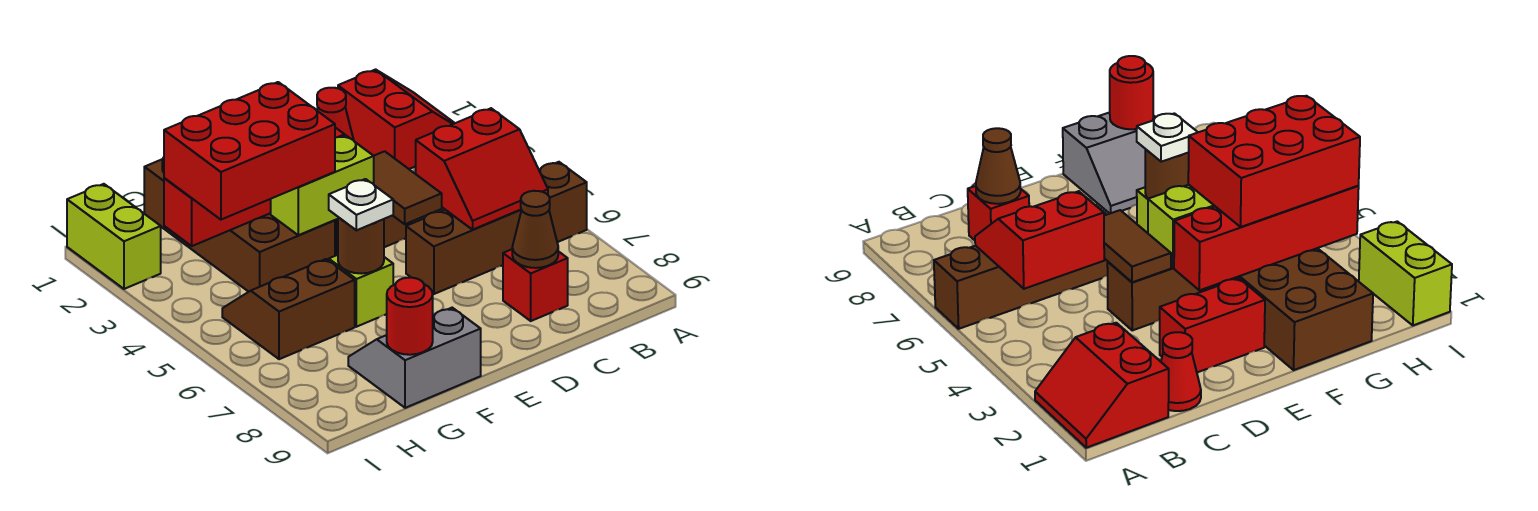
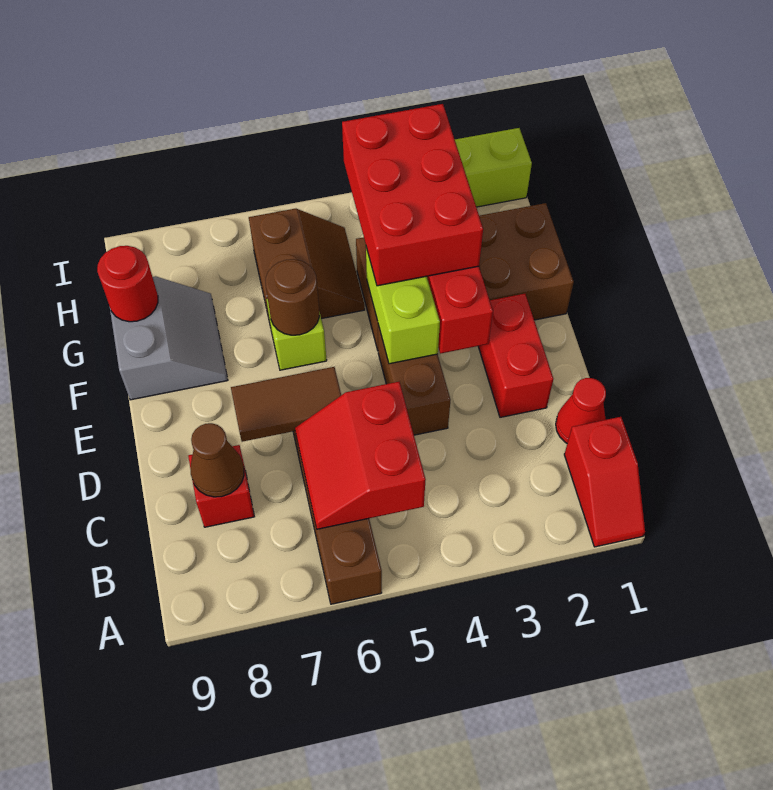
red slope A1:B2 level 1 top B -> red slope A1:B1 level 1 top B
brown tile D4:D5 level 2 -> brown tile D6:D7 level 2
white plate F6 level 3 -> none

